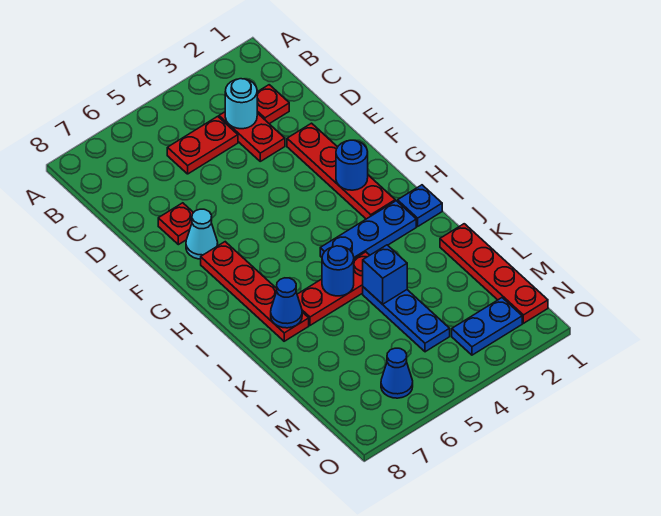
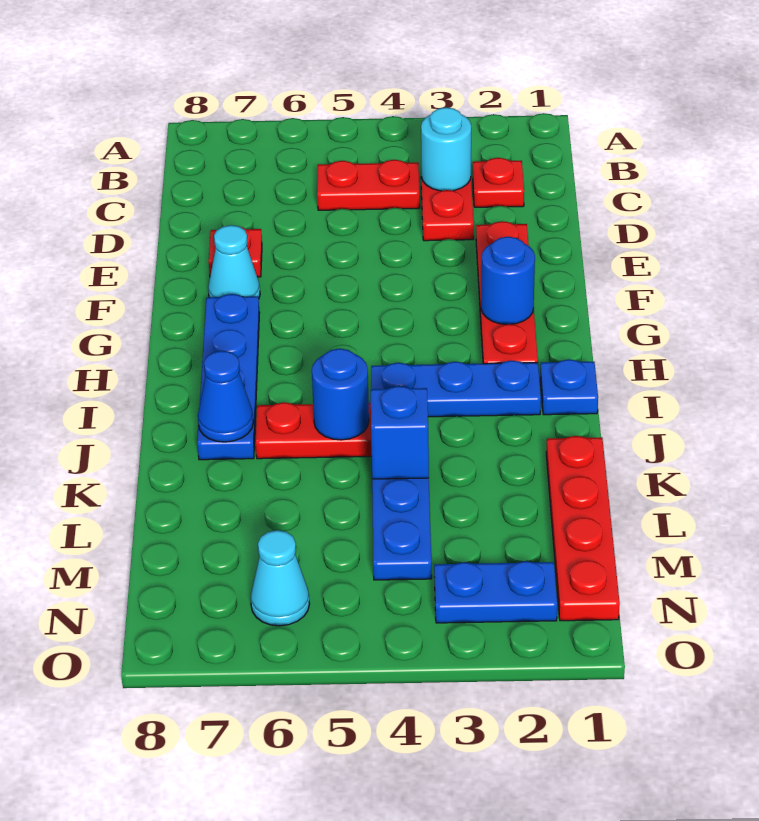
red plate G7:J7 level 1 -> blue plate G7:J7 level 1
blue cone N6 level 1 -> cyan cone N6 level 1

